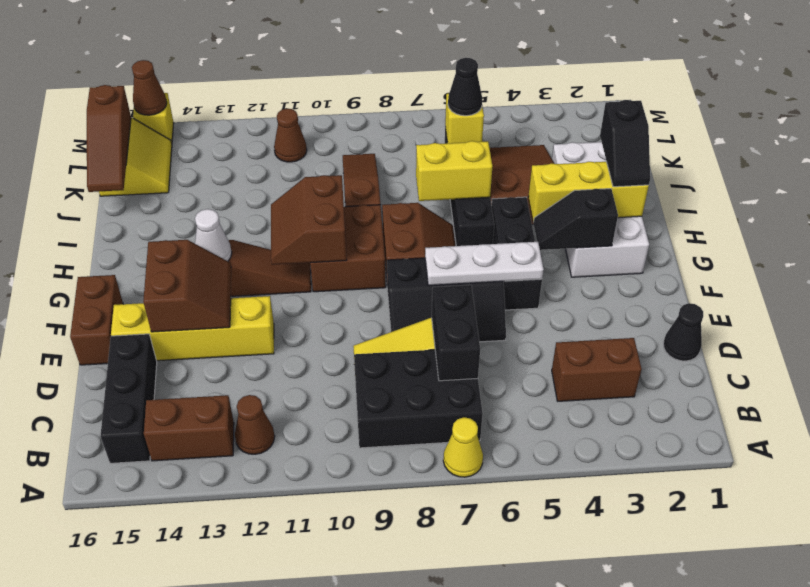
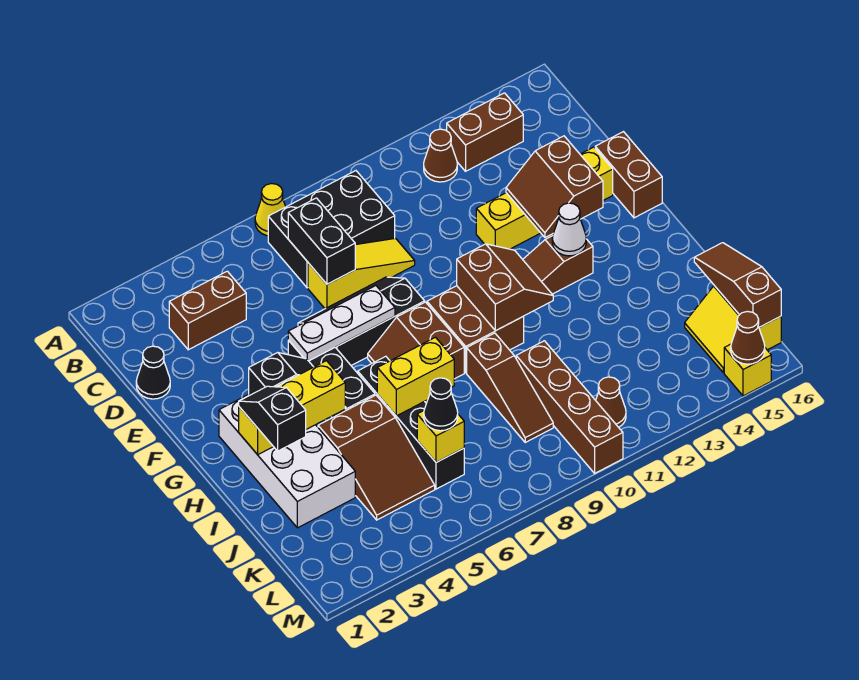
black brick B15:D15 level 1 -> none
none -> brown brick J10:M10 level 1

